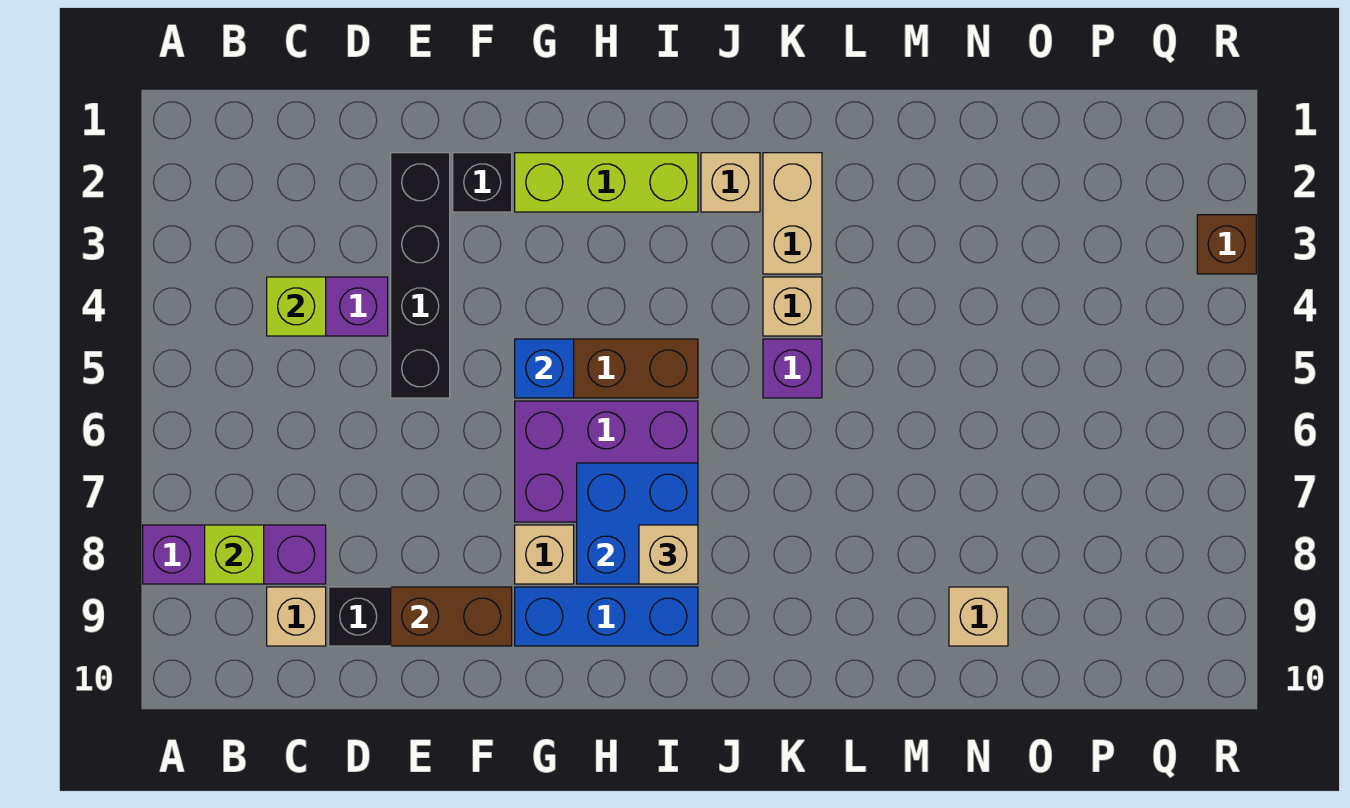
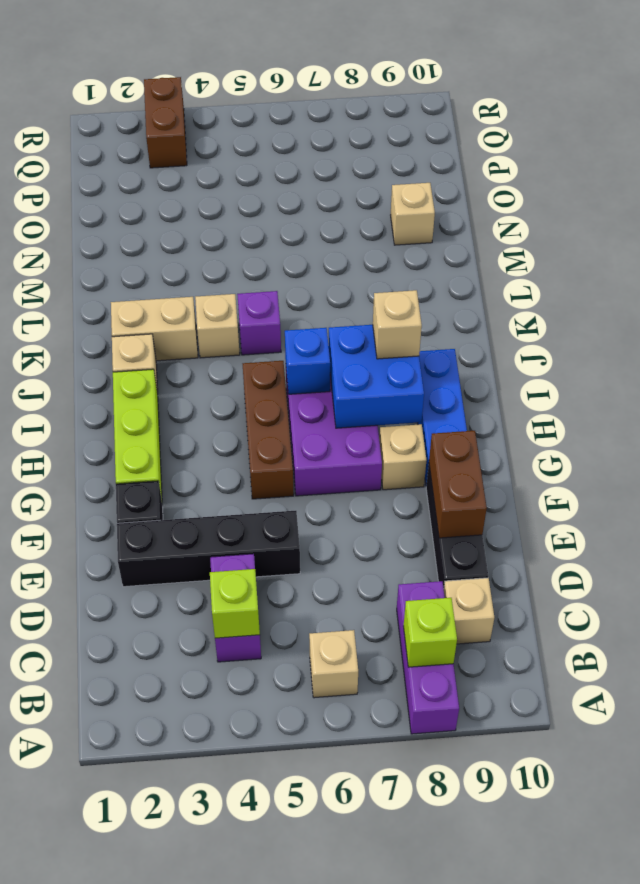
none -> tan brick B6 level 1
blue brick G5 level 2 -> blue brick I6 level 2
brown brick R3 level 1 -> brown brick Q3:R3 level 1

